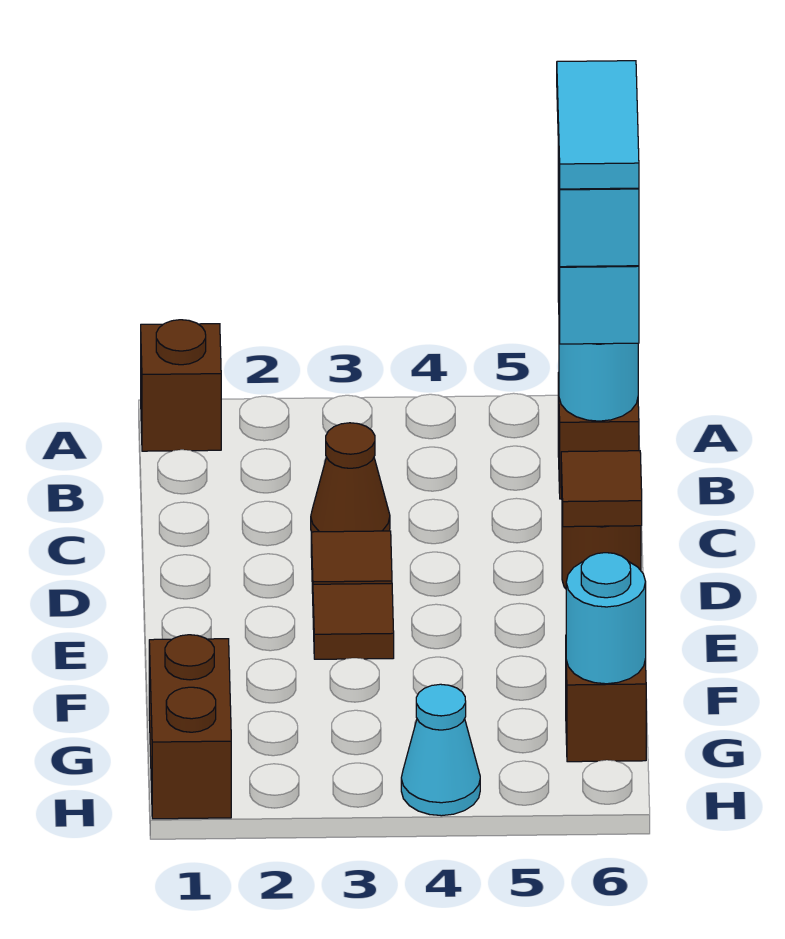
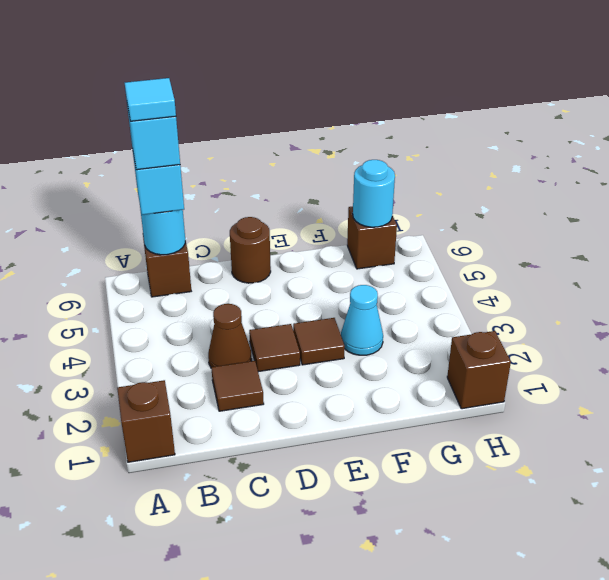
cyan tile A6:B6 level 5 -> cyan tile B6 level 5
brown tile D6 level 2 -> brown tile C2 level 1
brown brick G1:H1 level 1 -> brown brick H1 level 1
cyan cone H4 level 1 -> cyan cone F3 level 1

